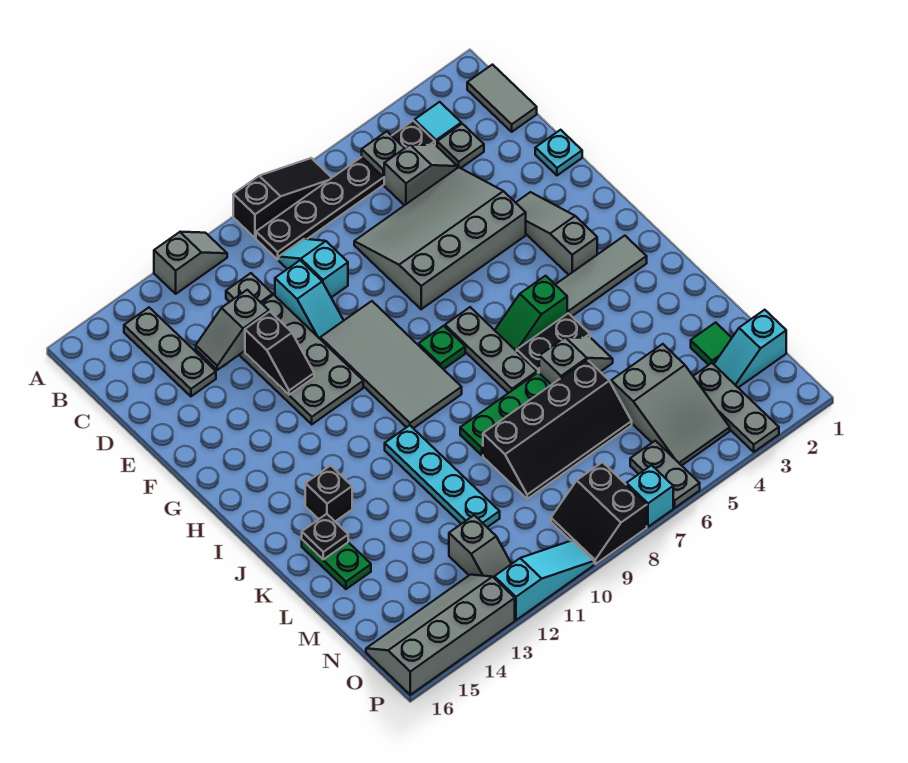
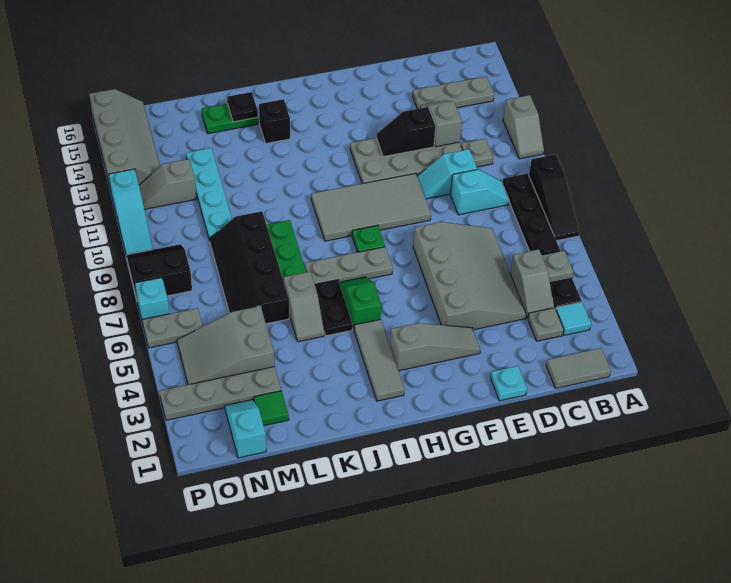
cyan plate J11:M11 level 1 -> cyan plate M10:M13 level 1
grey plate N3:P3 level 1 -> grey plate M3:P3 level 1

